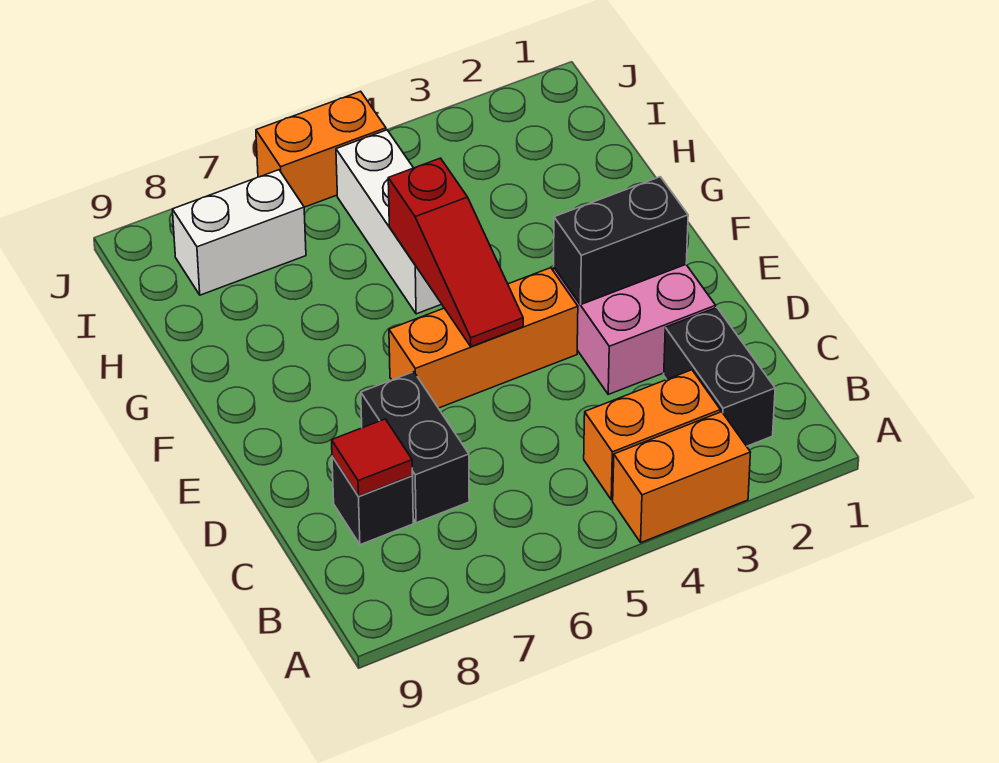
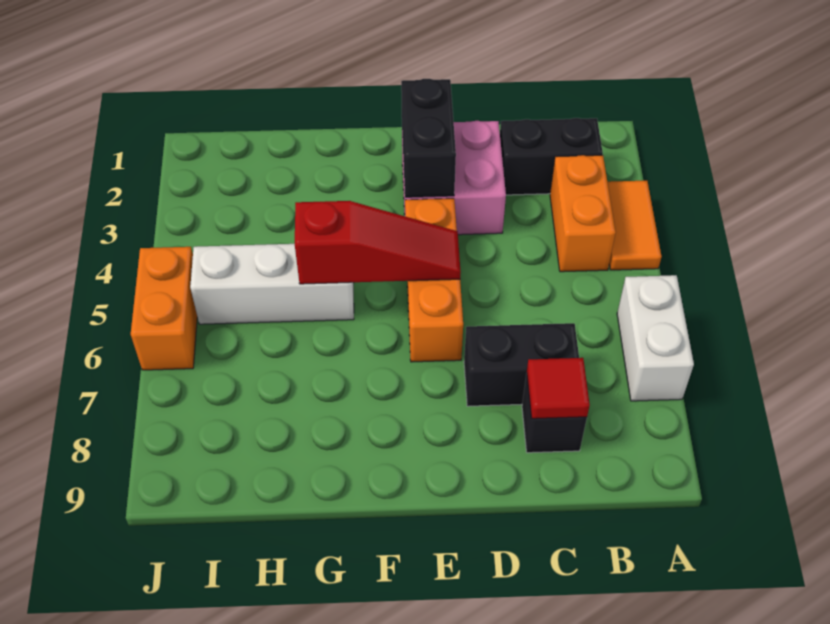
orange brick A3:A4 level 1 -> orange tile A3:A4 level 1
white brick I7:I8 level 1 -> white brick A6:A7 level 1

